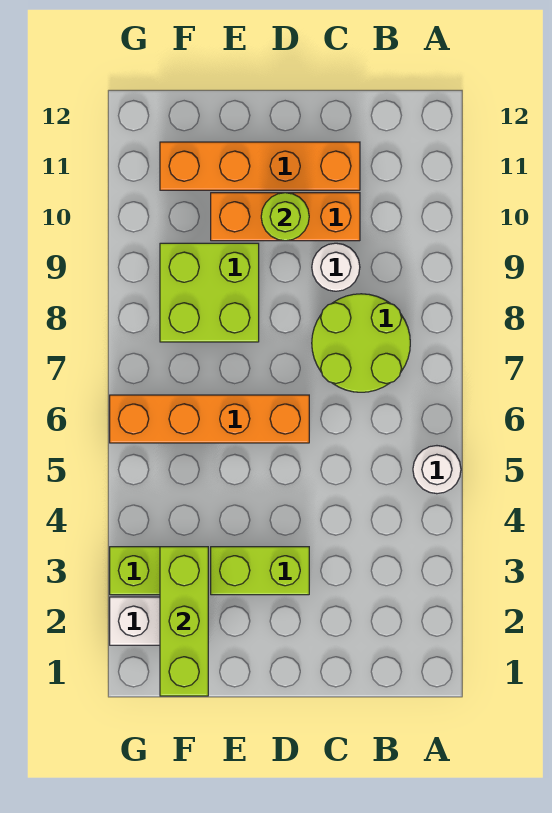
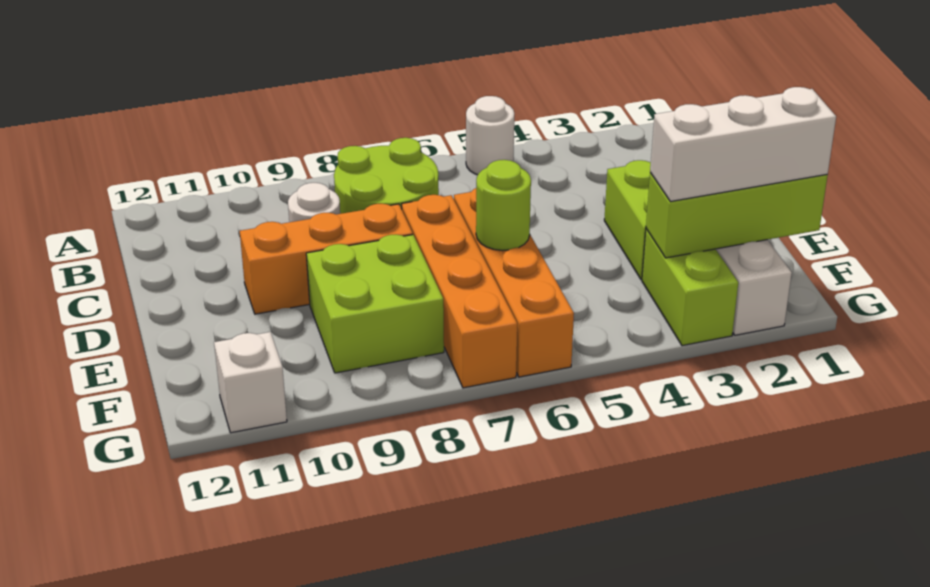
orange brick C10:E10 level 1 -> orange brick D8:D10 level 1
orange brick C11:F11 level 1 -> orange brick D7:G7 level 1
lime round brick D10 level 2 -> lime round brick E6 level 2
none -> white brick F1:F3 level 3
none -> white brick G11 level 1

